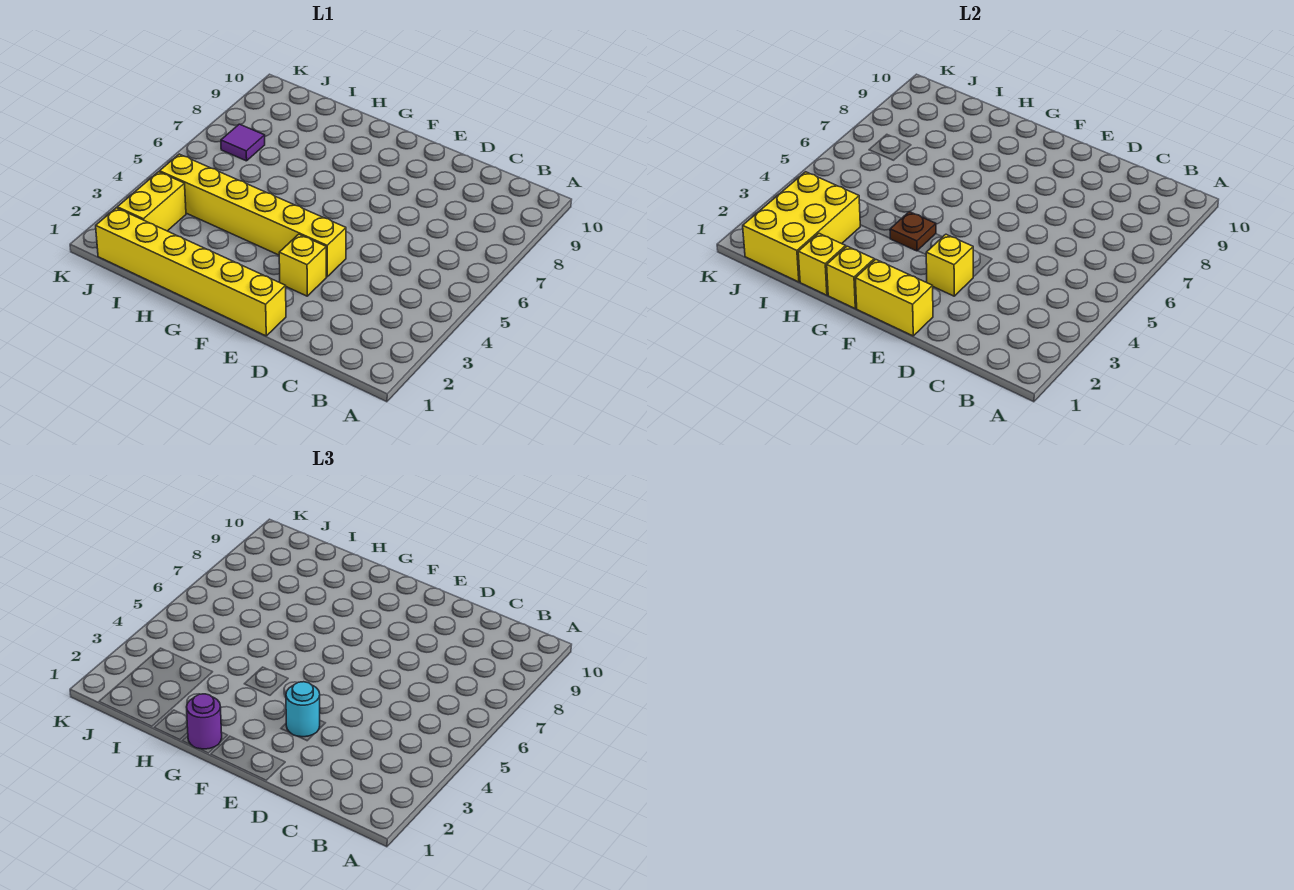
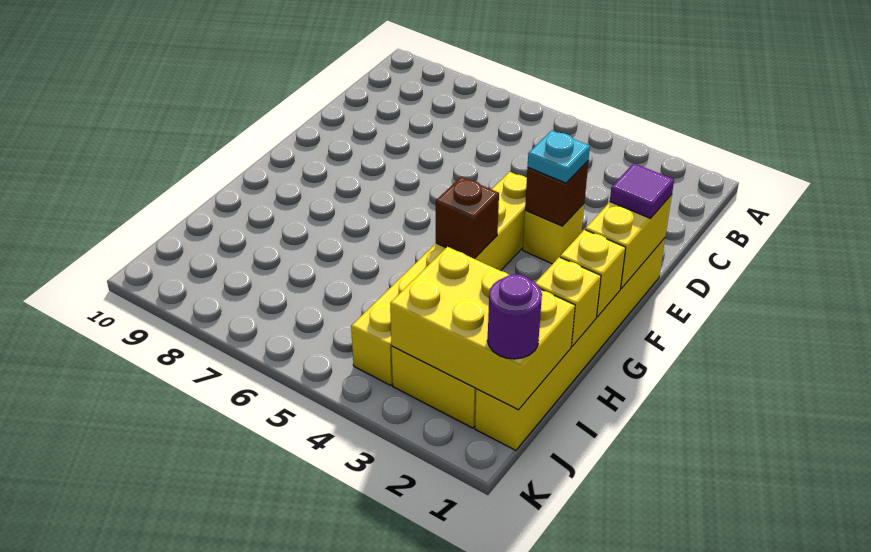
yellow brick E3 level 2 -> brown brick E3 level 2
cyan round brick E3 level 3 -> cyan plate E3 level 3
purple round brick G1 level 3 -> purple round brick J1 level 3
brown plate G4 level 2 -> brown brick G4 level 2
purple tile J7 level 1 -> purple tile E1 level 3

